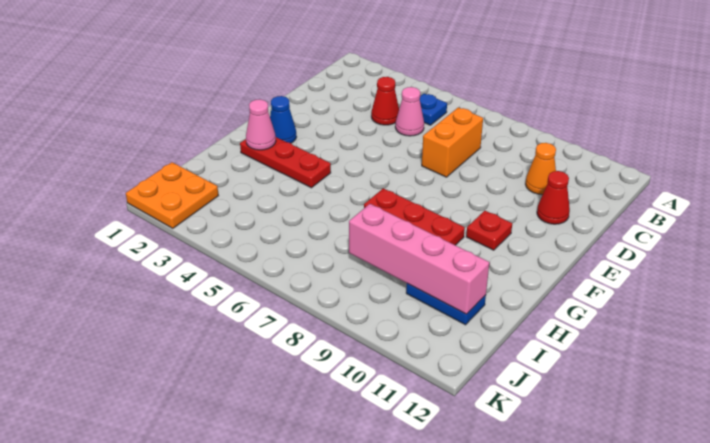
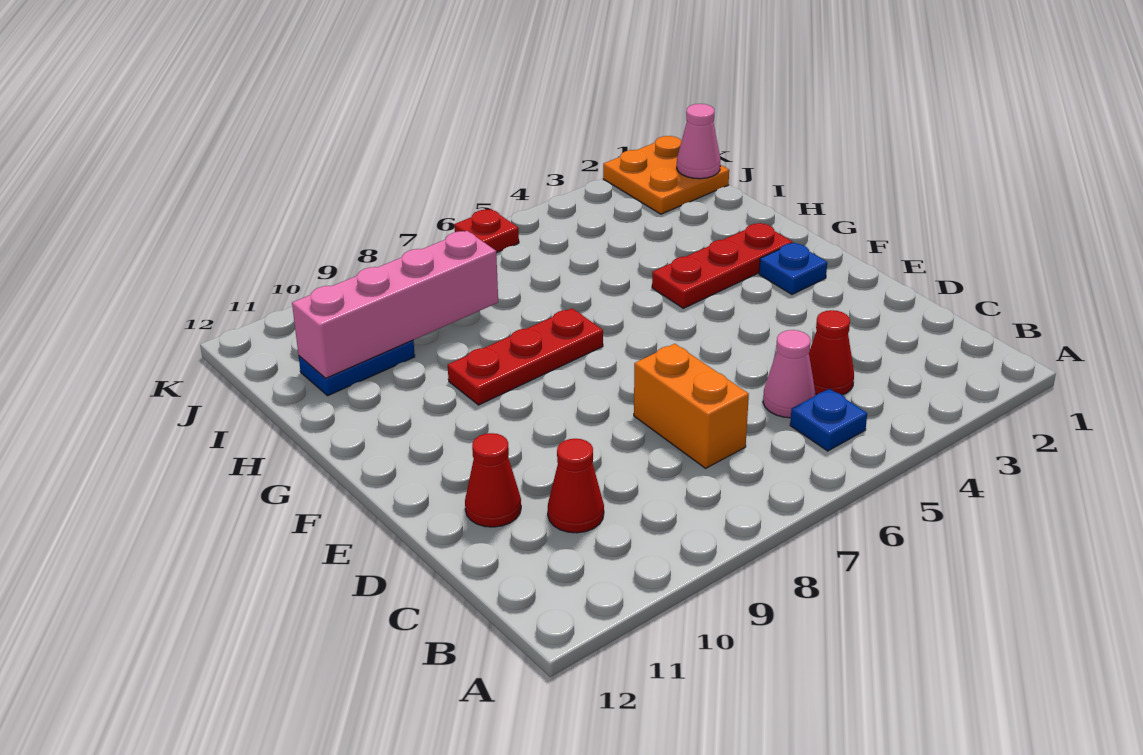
orange cone C10 level 1 -> red cone C10 level 1
blue cone F2 level 1 -> blue plate F2 level 1
red plate F10 level 1 -> red plate K6 level 1
pink cone G2 level 2 -> pink cone J1 level 2

